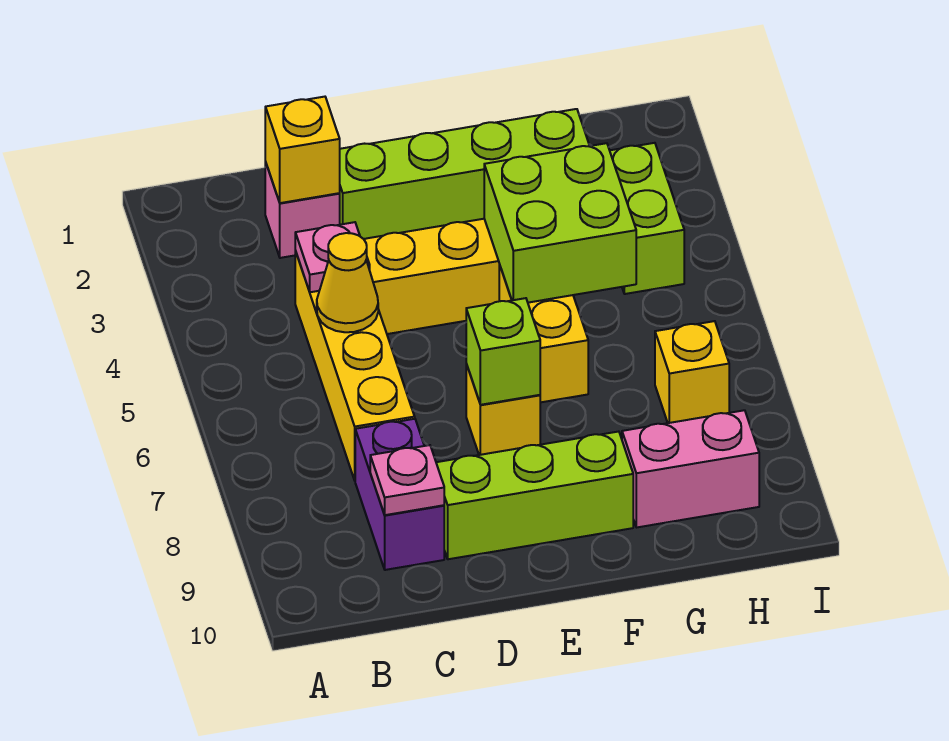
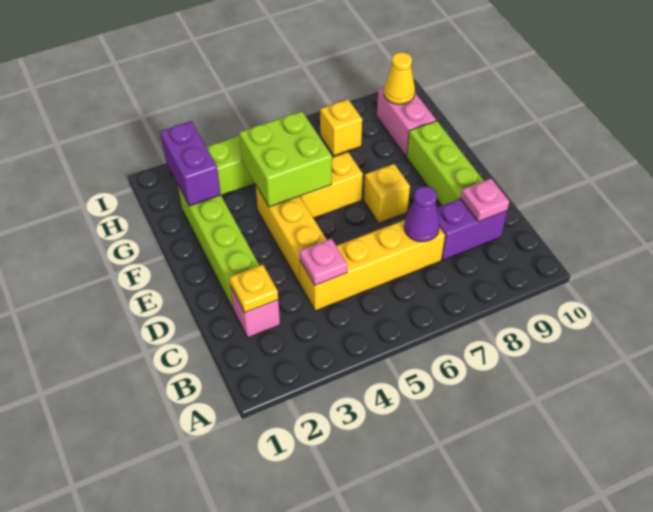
yellow brick C2 level 2 -> yellow plate C2 level 2
yellow cone C5 level 2 -> yellow cone H9 level 2
none -> purple cone C7 level 2
lime brick E7 level 2 -> none
none -> purple brick G2:H2 level 2

